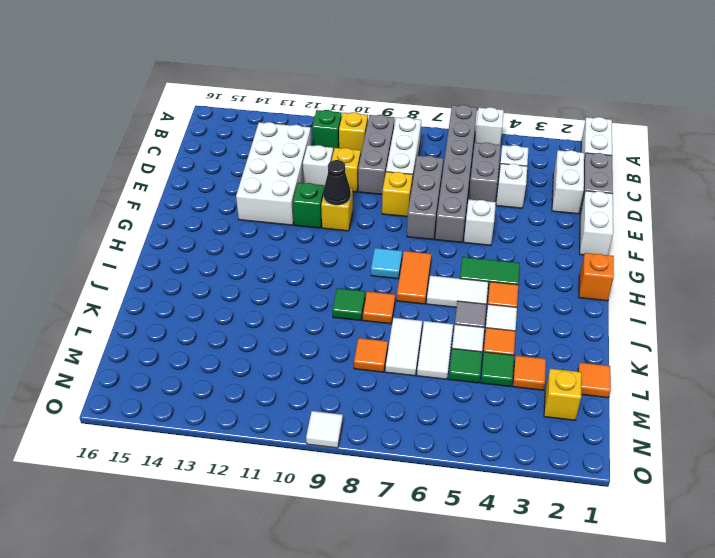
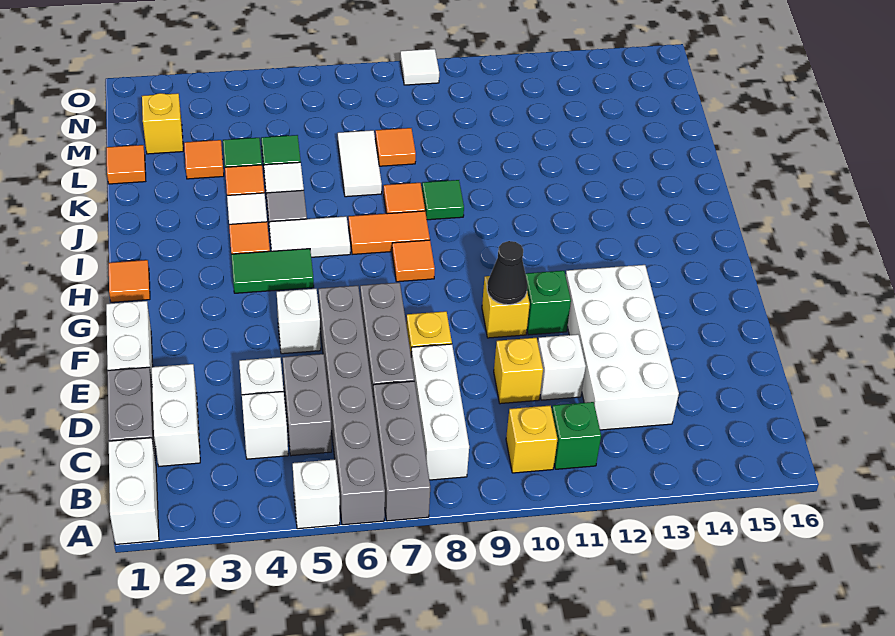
grey brick B9:D9 level 1 -> grey brick A7:C7 level 1
orange brick H1 level 1 -> orange tile H1 level 1
orange tile H7:I7 level 1 -> orange tile I7:I8 level 1
cyan tile H8 level 1 -> orange tile H8 level 1
white tile K6:L6 level 1 -> none

